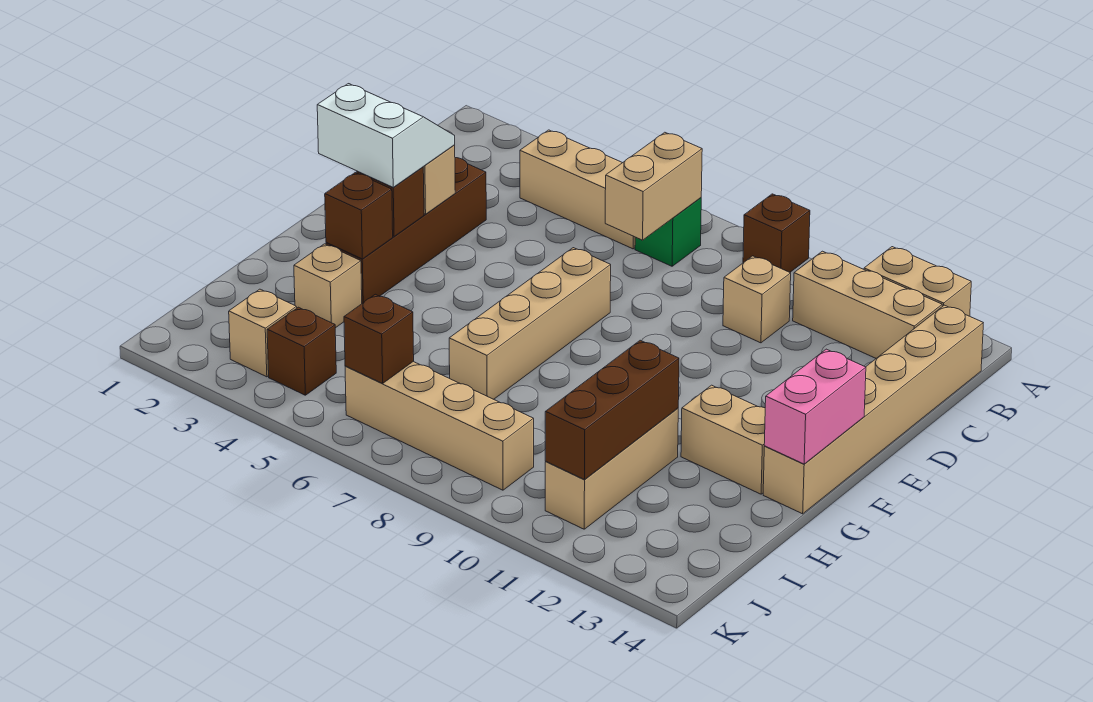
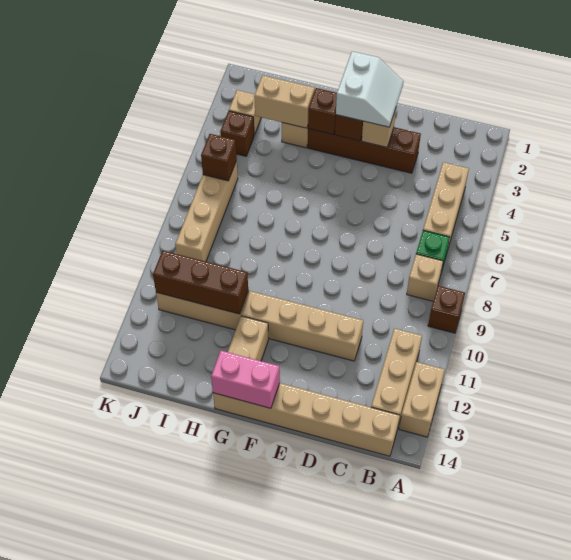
tan brick B7:C7 level 2 -> tan brick H3:I3 level 2
tan brick C10 level 1 -> tan brick B8 level 1
tan brick E7:H7 level 1 -> tan brick D11:G11 level 1

